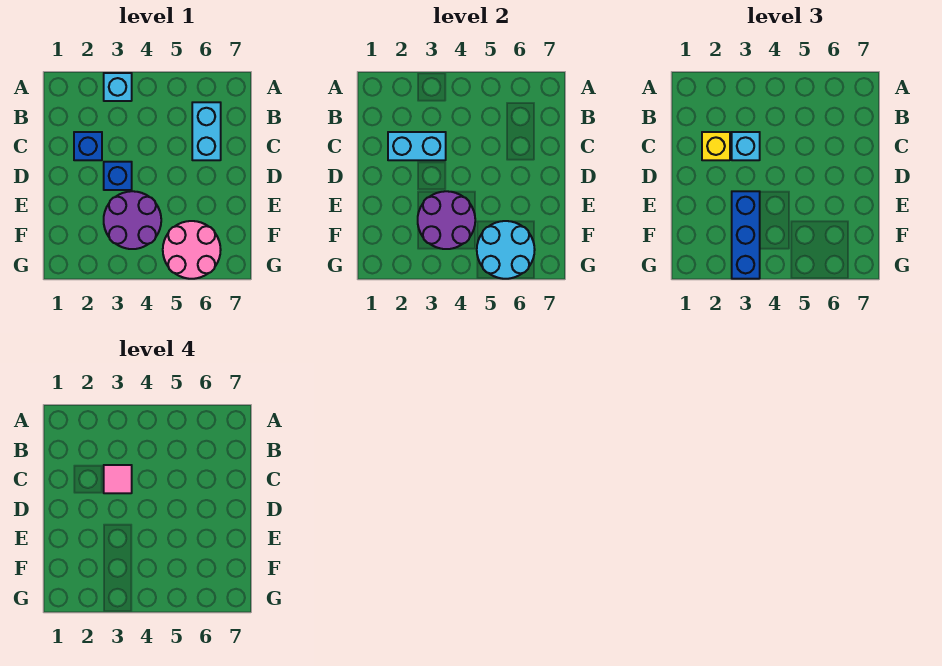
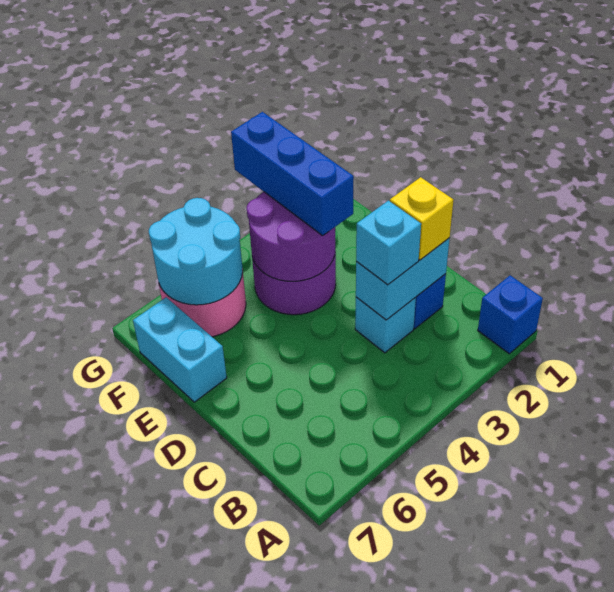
cyan brick A3 level 1 -> cyan brick C3 level 1
cyan brick B6:C6 level 1 -> cyan brick E7:F7 level 1
pink tile C3 level 4 -> none
blue brick D3 level 1 -> blue brick A1 level 1

